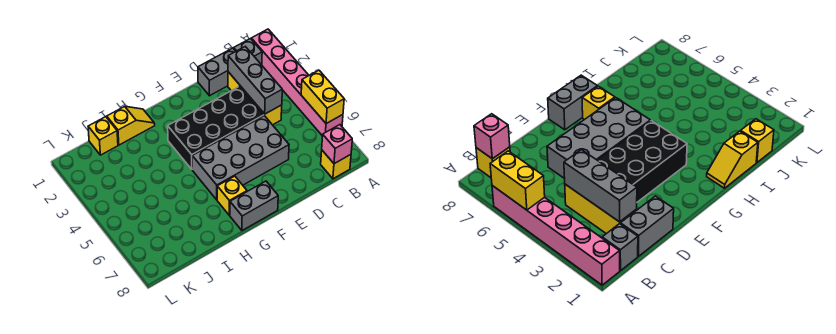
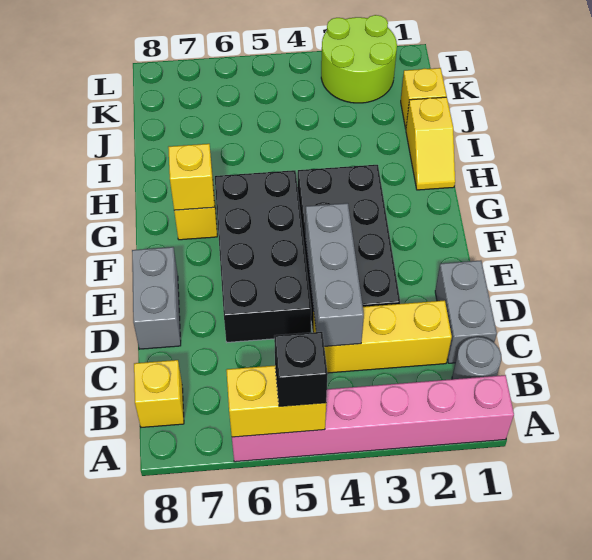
none -> black brick A5 level 3
grey brick B1 level 1 -> grey round brick B1 level 1
pink brick B8 level 2 -> none
grey brick C2:C4 level 2 -> grey brick C4:E4 level 2
grey brick D5:G6 level 1 -> black brick D5:G6 level 1
grey brick F8:G8 level 1 -> grey brick D8:E8 level 1
none -> yellow brick G7 level 2
none -> lime round brick K2:L3 level 1

